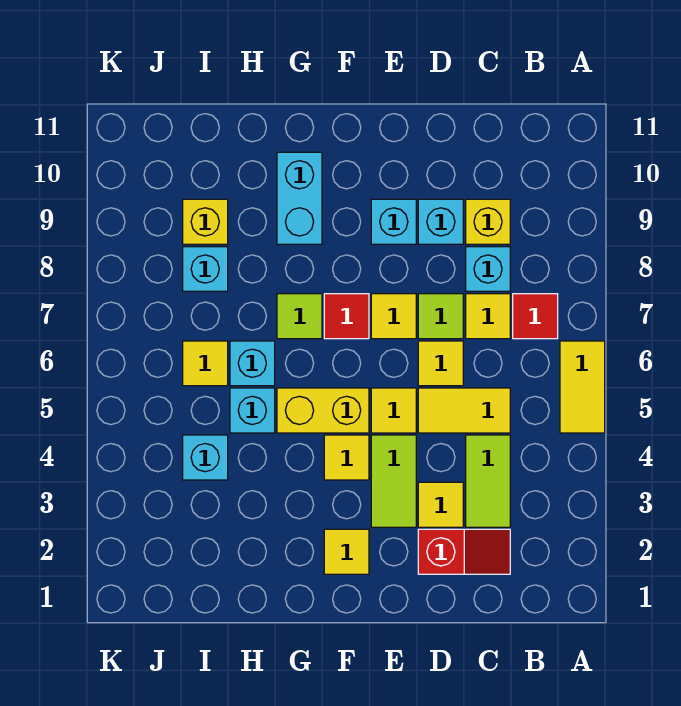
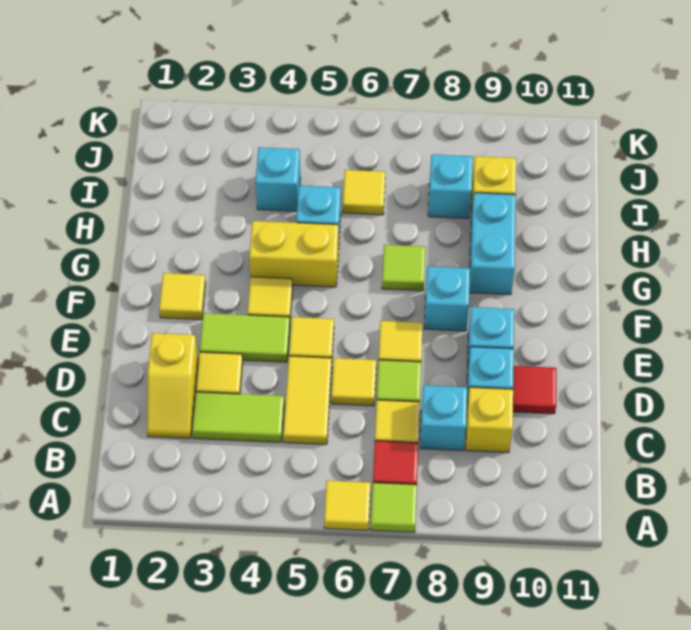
yellow tile A5:A6 level 1 -> yellow tile A6 level 1
none -> lime tile A7 level 1
red slope C2:D2 level 1 top D -> yellow slope C2:D2 level 1 top D
yellow brick F5:G5 level 1 -> yellow brick G4:G5 level 1
red tile F7 level 1 -> red tile D10 level 1
cyan brick G9:G10 level 1 -> cyan brick G9:H9 level 1
cyan brick H6 level 1 -> cyan brick F8 level 1

